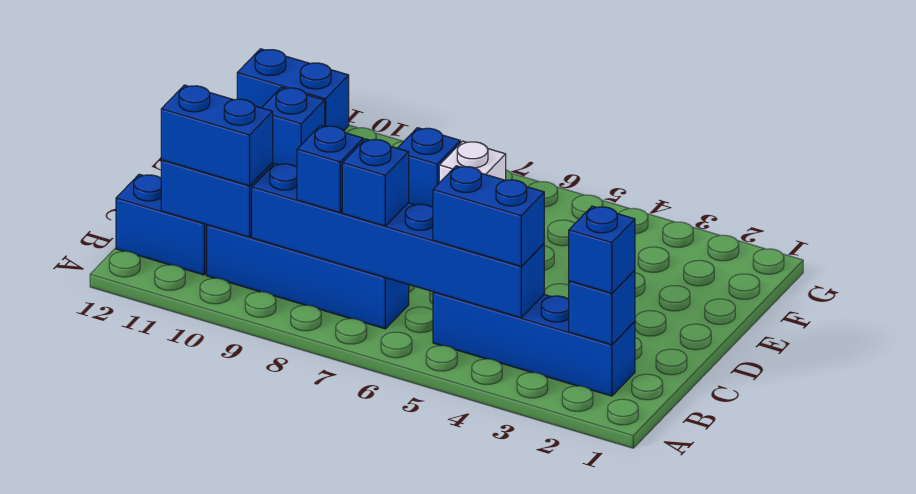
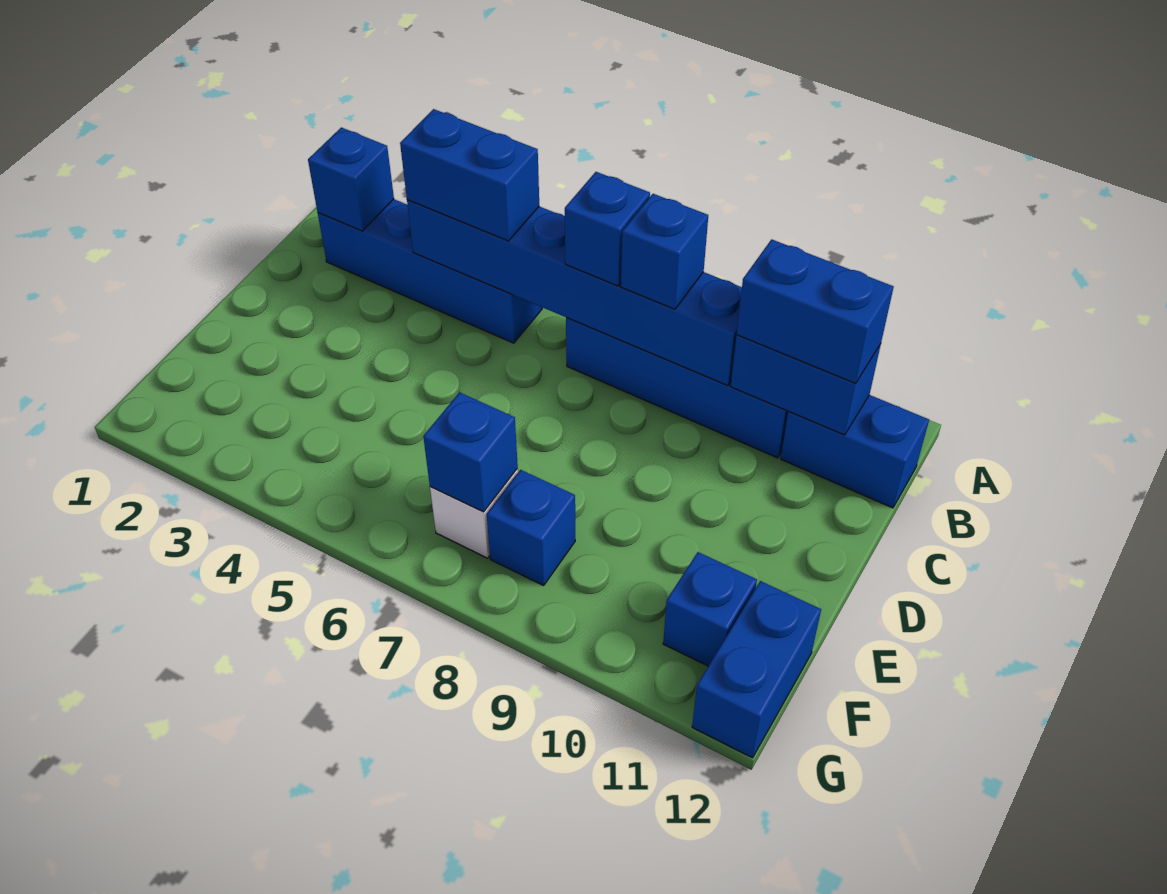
blue brick B2 level 3 -> blue brick F7 level 2
blue brick G11:G12 level 1 -> blue brick F12:G12 level 1

